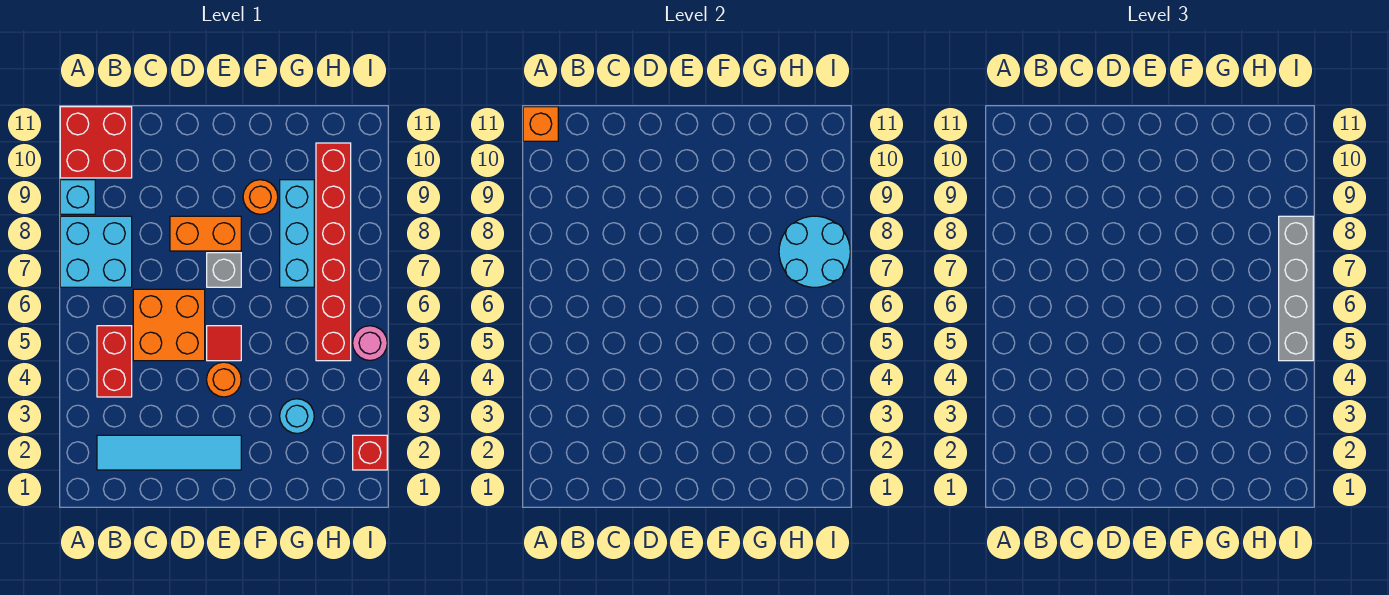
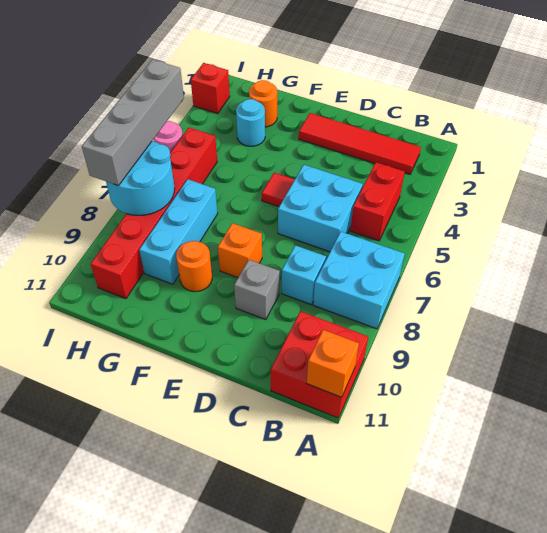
cyan brick A9 level 1 -> cyan brick C8 level 1
cyan tile B2:E2 level 1 -> red tile B2:E2 level 1
orange brick C5:D6 level 1 -> cyan brick C5:D6 level 1
orange brick D8:E8 level 1 -> orange brick E8 level 1
orange round brick E4 level 1 -> orange round brick G2 level 1
grey brick E7 level 1 -> grey brick D9 level 1

